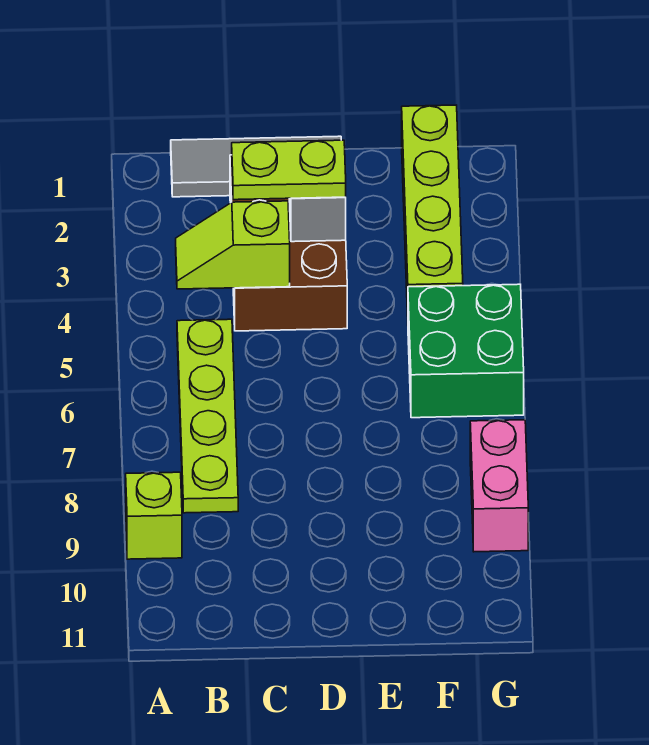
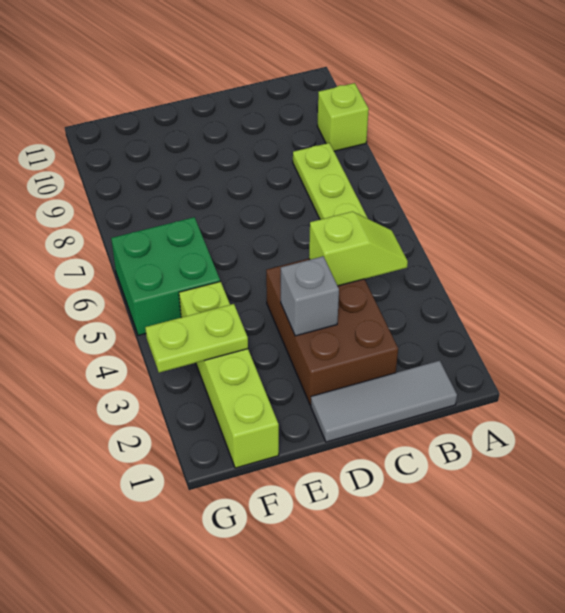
lime plate C3:D3 level 3 -> lime plate F3:G3 level 2
pink brick G8:G9 level 1 -> none

